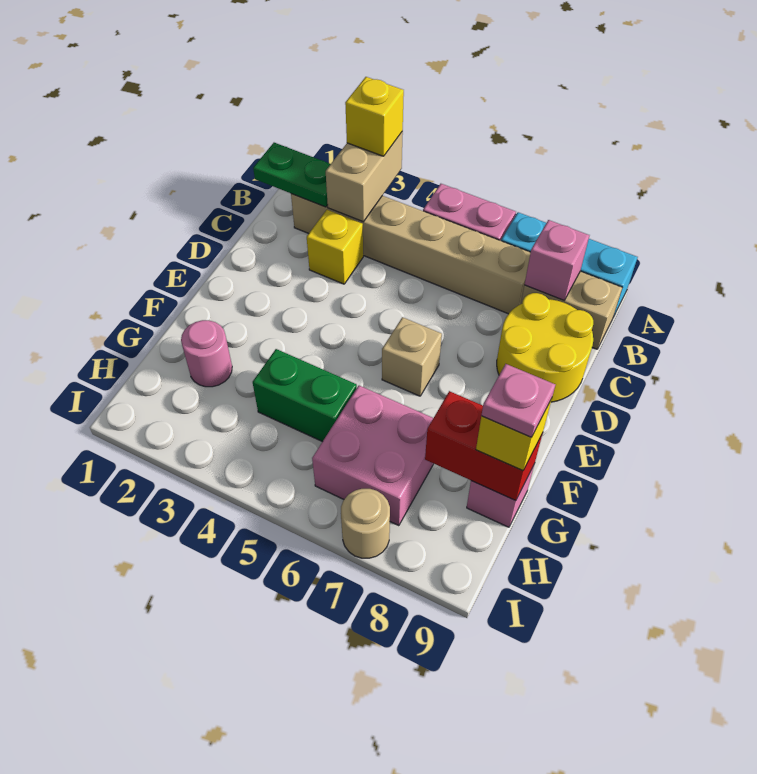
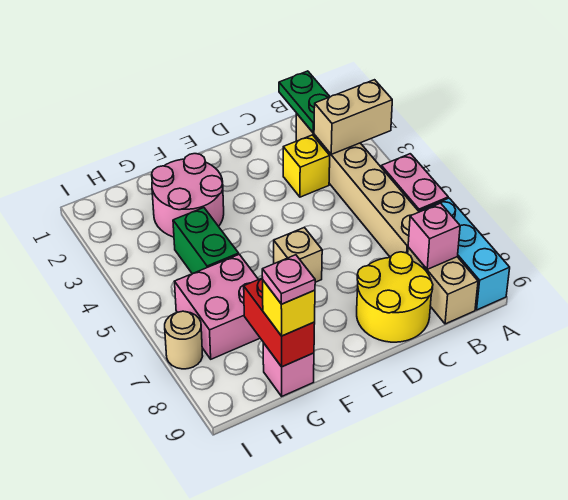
yellow brick A3 level 3 -> none
pink round brick G2 level 1 -> pink round brick F2:G3 level 1

